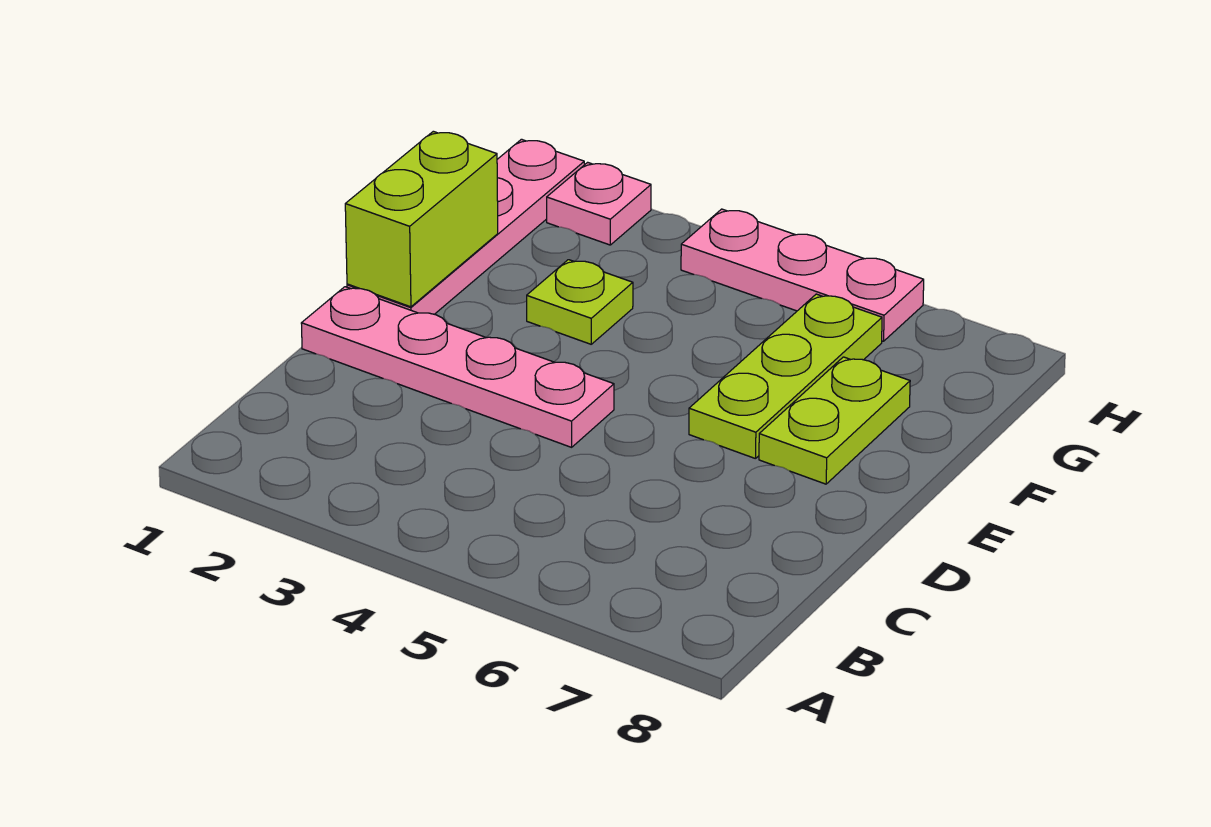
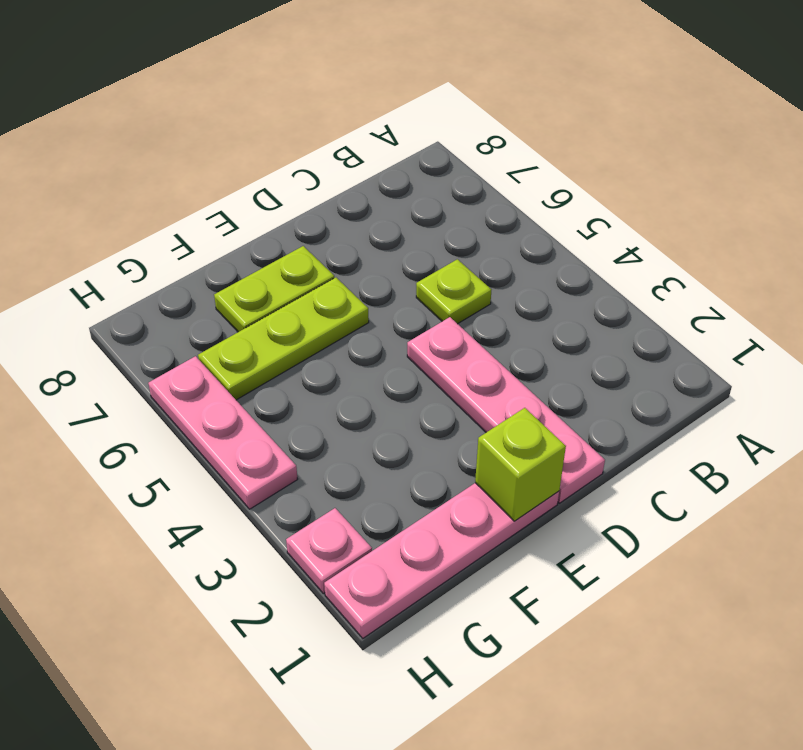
lime brick E1:F1 level 2 -> lime brick E1 level 2
lime plate F3 level 1 -> lime plate C5 level 1

